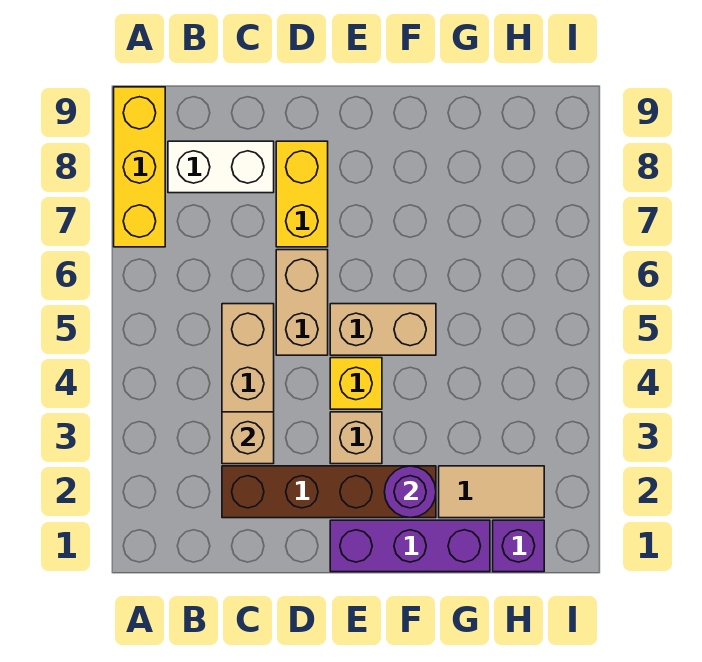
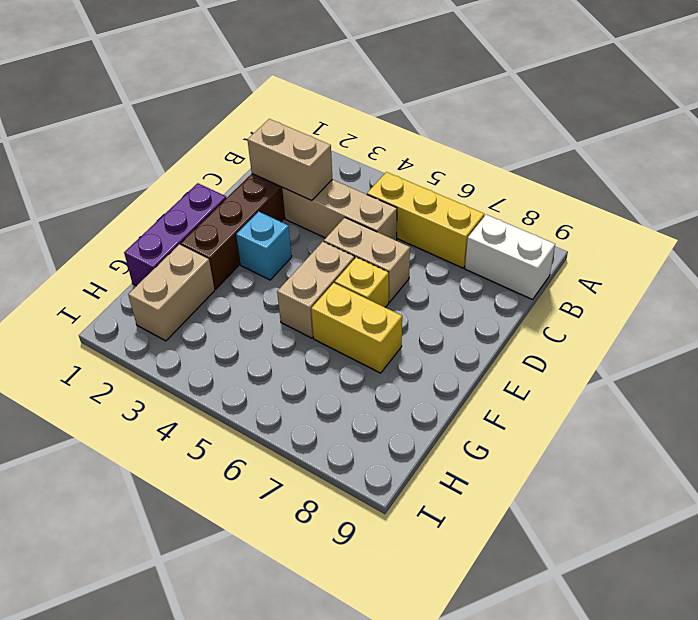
yellow brick A7:A9 level 1 -> yellow brick B5:B7 level 1
white brick B8:C8 level 1 -> white brick B8:B9 level 1
tan brick C3 level 2 -> tan brick C2:C3 level 2
yellow brick D7:D8 level 1 -> yellow brick F6:F7 level 1
tan brick E3 level 1 -> cyan brick E3 level 1
yellow brick E4 level 1 -> yellow brick E6 level 1
purple round brick F2 level 2 -> none
tan tile G2:H2 level 1 -> tan brick G2:H2 level 1
purple brick H1 level 1 -> none

